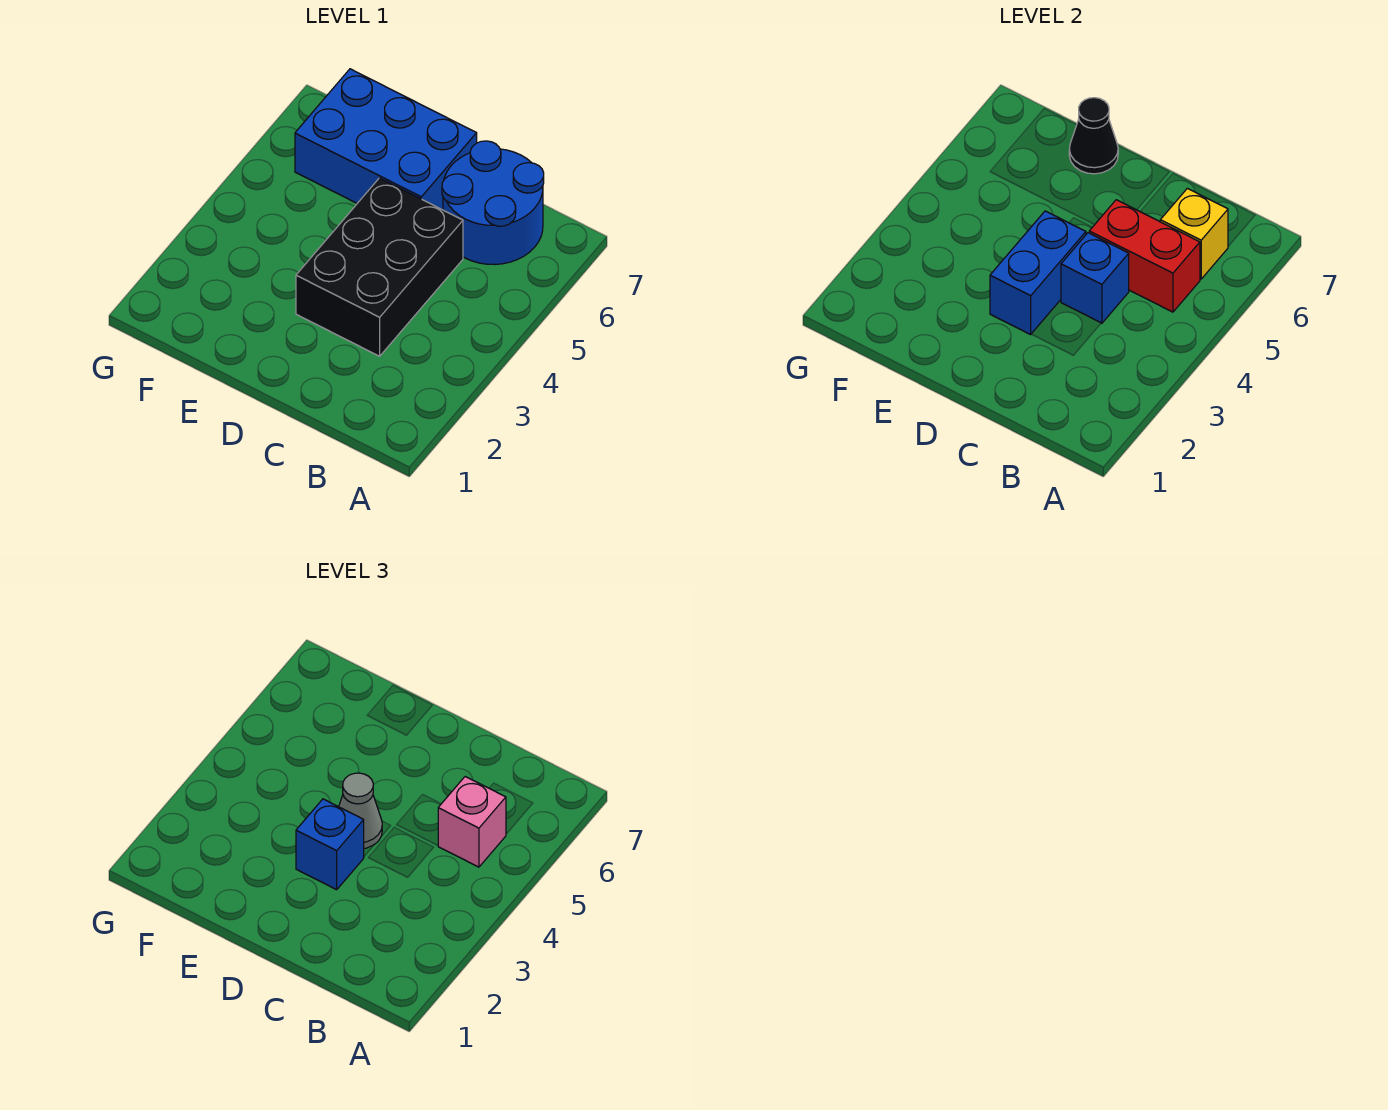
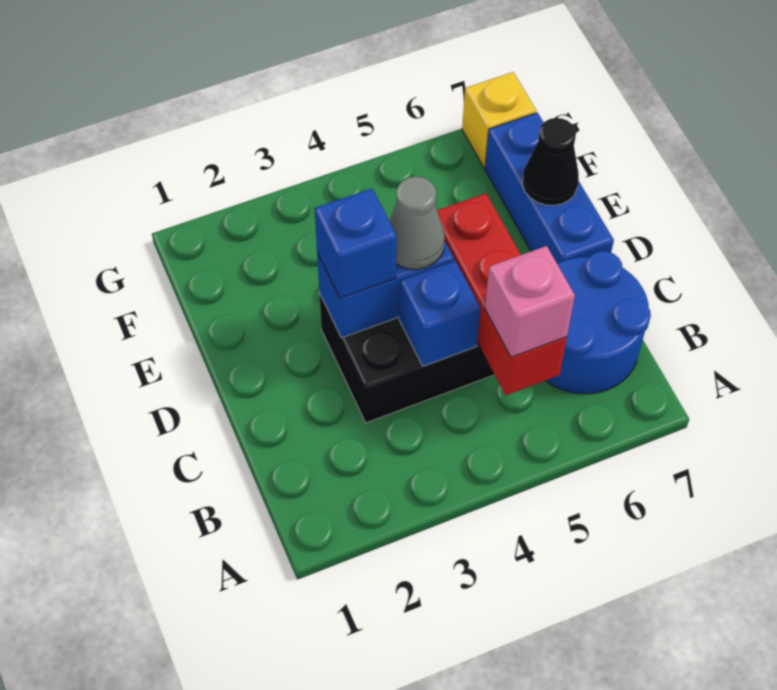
red brick B5:C5 level 2 -> red brick B5:D5 level 2
yellow brick B6 level 2 -> yellow brick G7 level 1
blue brick D6:F7 level 1 -> blue brick D7:F7 level 1

